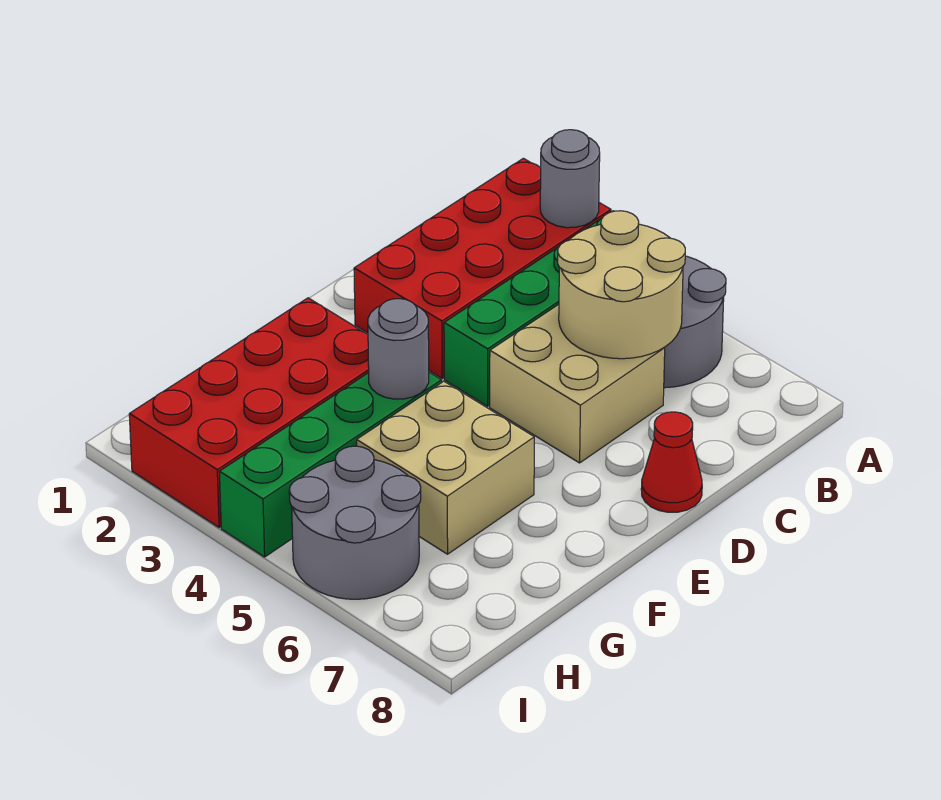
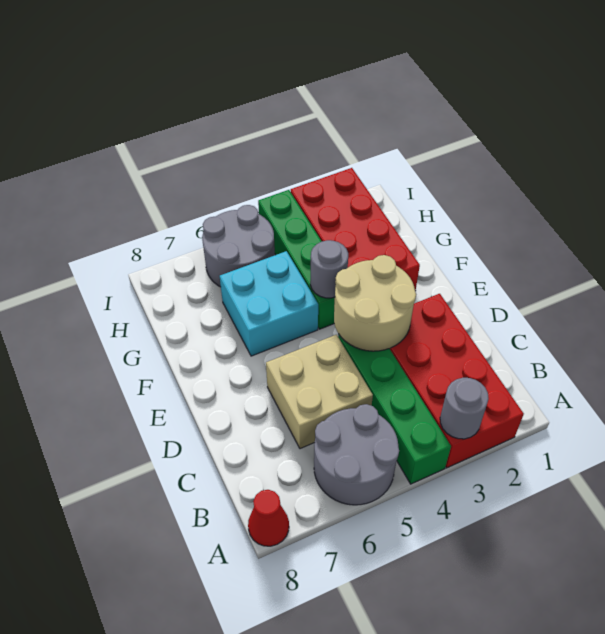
tan round brick B5:C6 level 2 -> tan round brick D3:E4 level 2
red cone D8 level 1 -> red cone A8 level 1
tan brick F5:G6 level 1 -> cyan brick F5:G6 level 1

